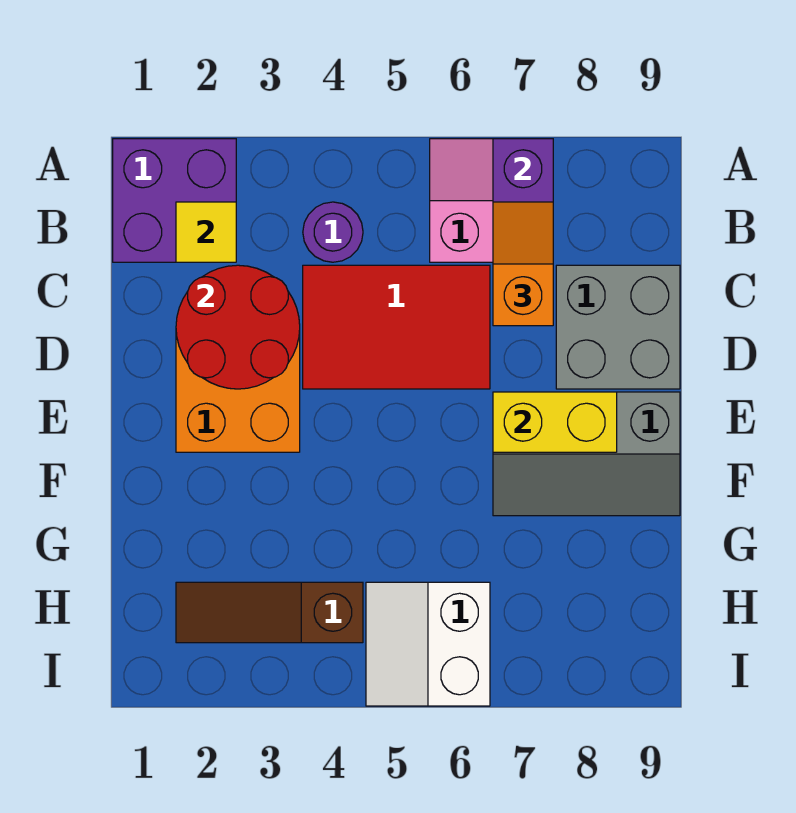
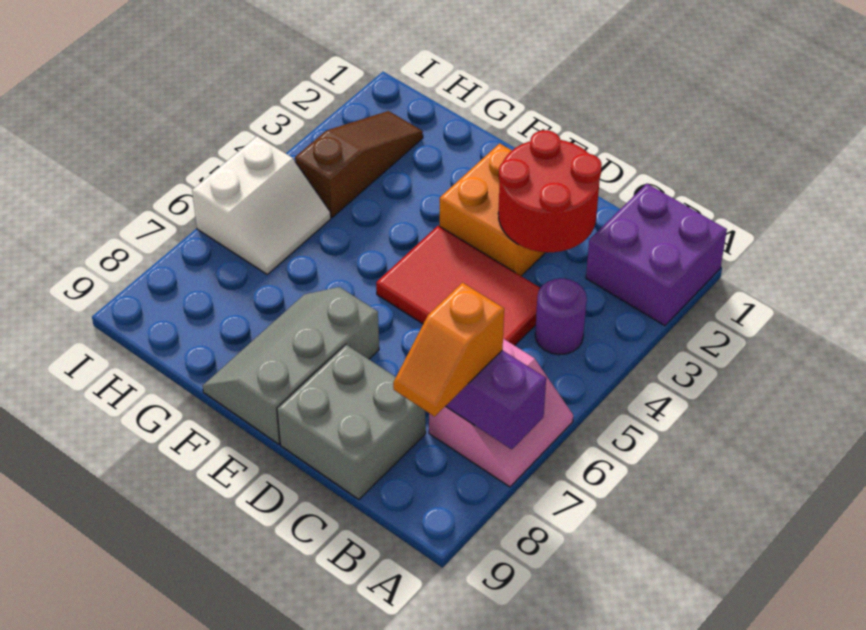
yellow tile B2 level 2 -> none
orange slope B7:C7 level 3 top C -> orange slope B7:B8 level 3 top 7
red tile C4:D6 level 1 -> red tile C4:E5 level 1
yellow brick E7:E8 level 2 -> none
white slope H5:I6 level 1 top 6 -> white slope H5:I6 level 1 top I

